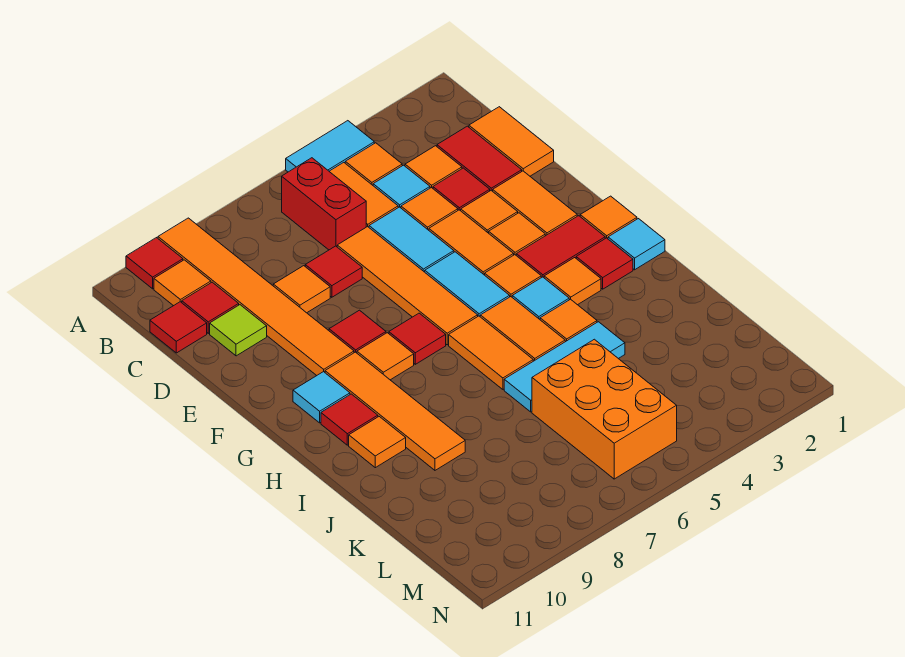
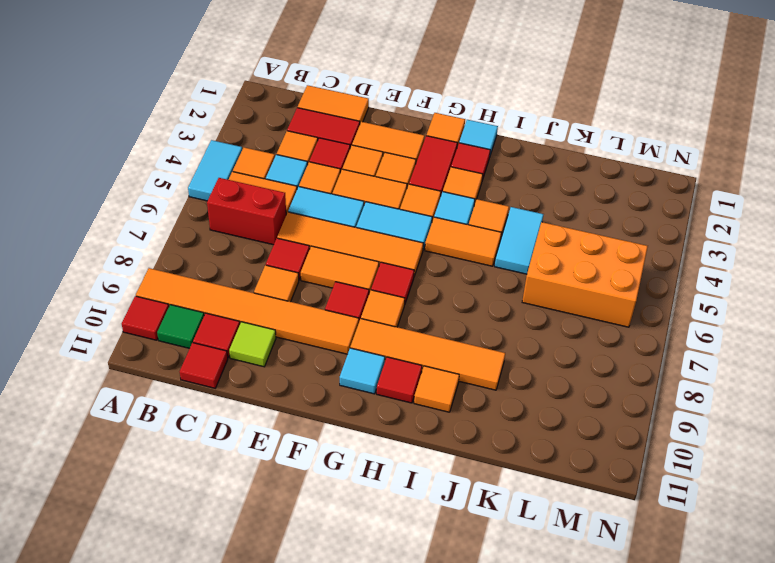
orange tile B10 level 1 -> green tile B10 level 1
orange tile H6:I6 level 1 -> orange tile E7:F7 level 1
cyan tile J4:J6 level 1 -> cyan tile J4:J5 level 1

